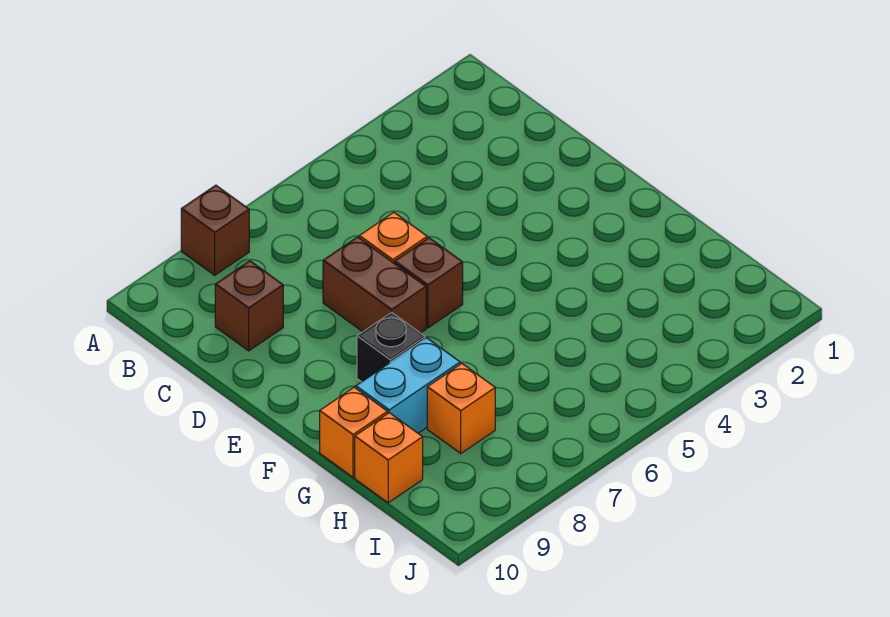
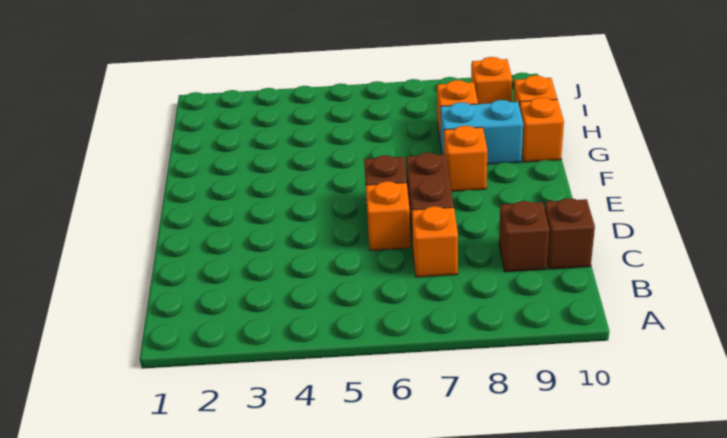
brown brick A8 level 1 -> brown brick C10 level 1
none -> orange brick C7 level 1
black brick F8 level 1 -> orange brick F8 level 1
none -> orange brick I9 level 1

